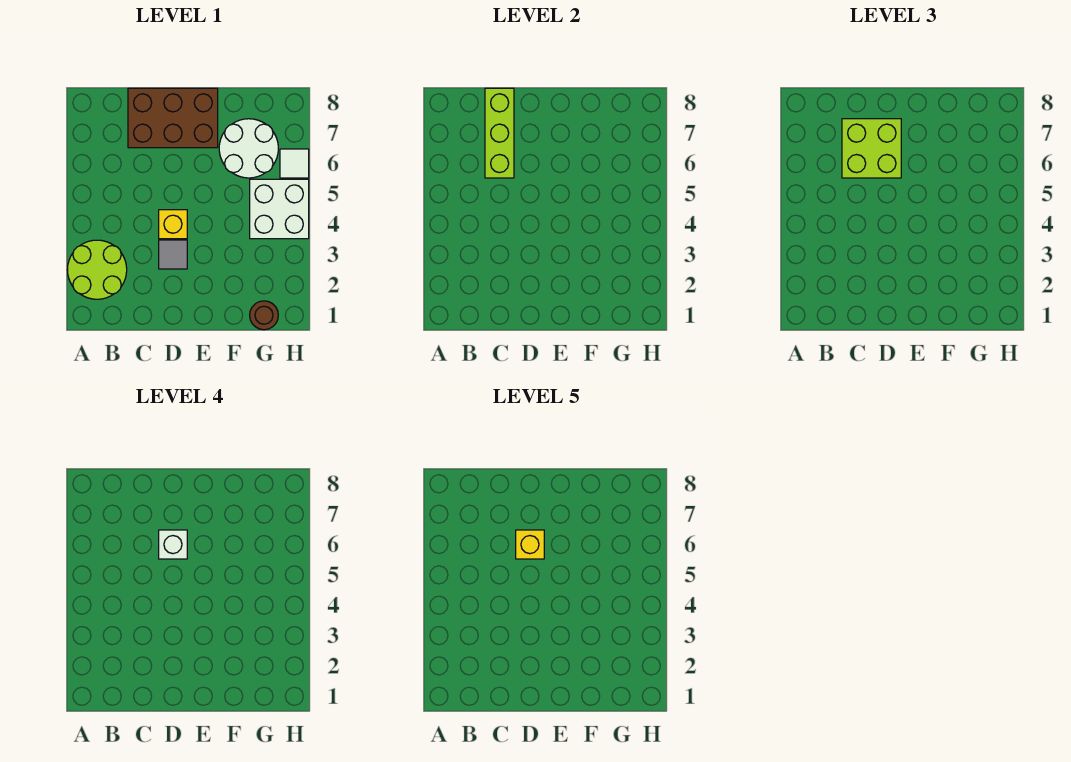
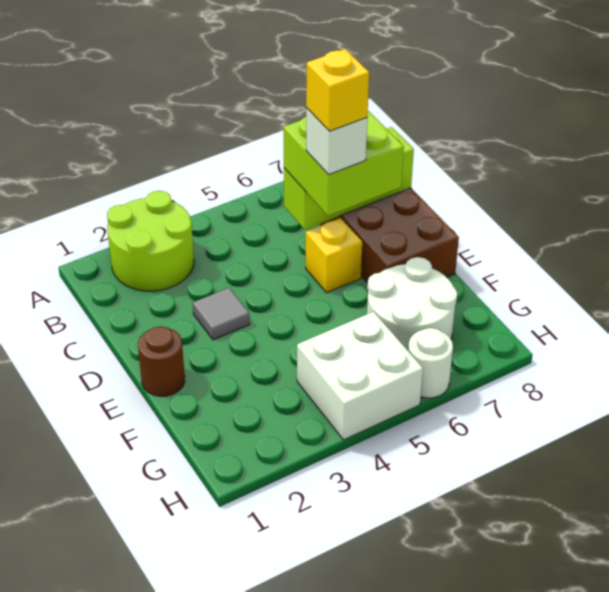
yellow brick D4 level 1 -> yellow brick D6 level 1
brown round brick G1 level 1 -> brown round brick E1 level 1
white tile H6 level 1 -> white round brick H6 level 1

